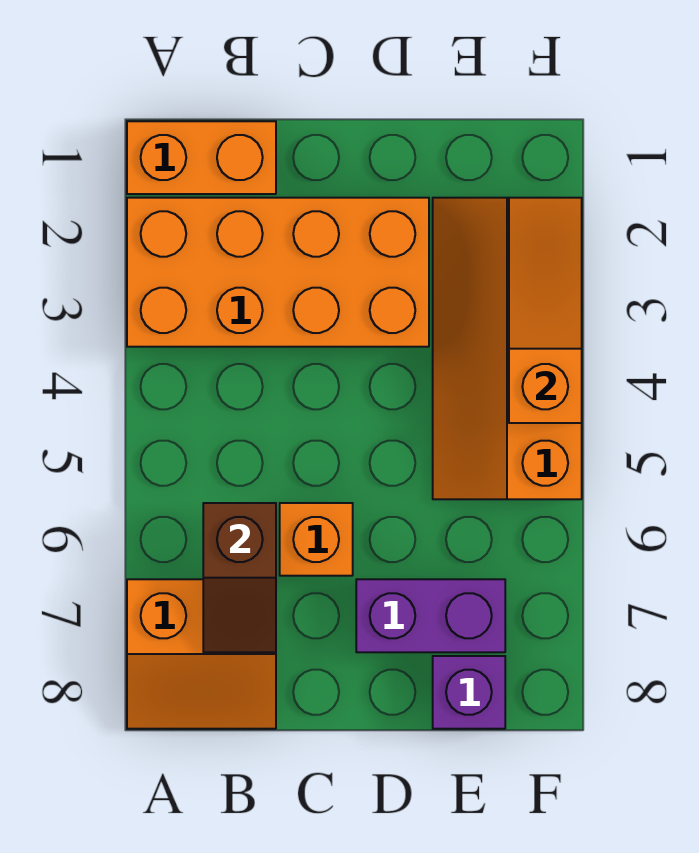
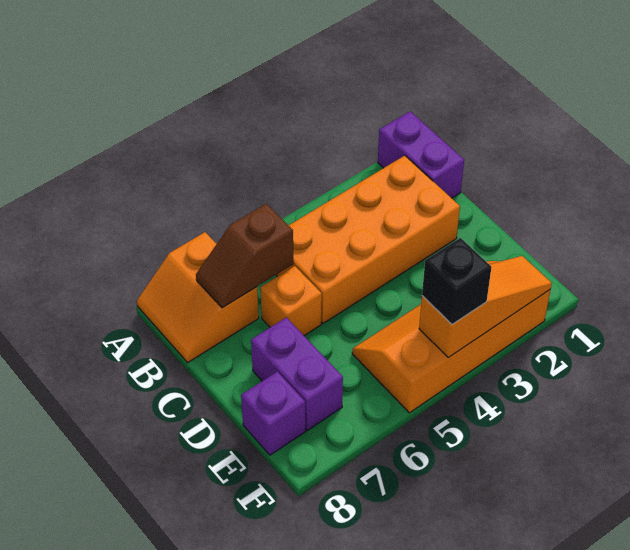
orange brick A1:B1 level 1 -> purple brick A1:B1 level 1
orange brick A2:D3 level 1 -> orange brick B2:C5 level 1
none -> black brick F4 level 3

